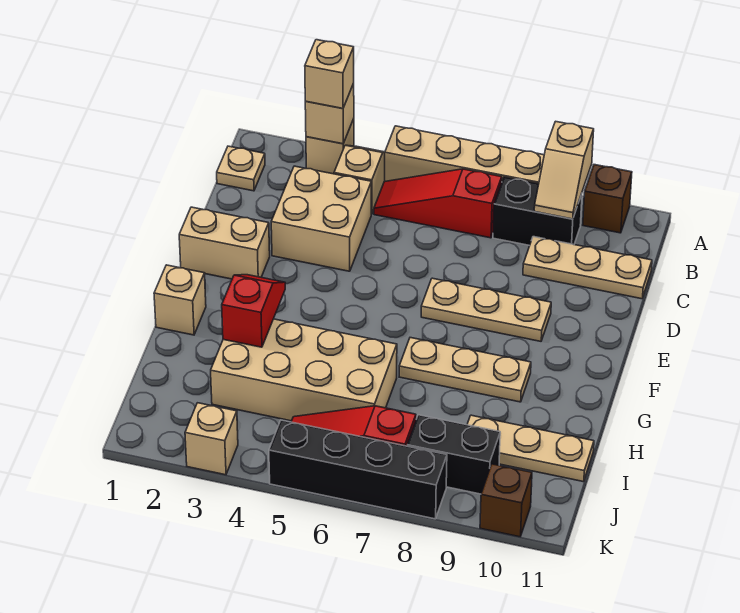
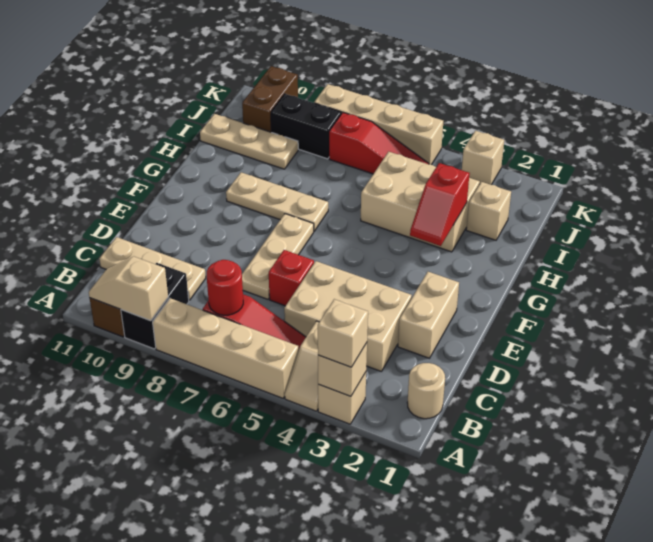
tan slope A9:B9 level 2 top A -> tan slope A9:A10 level 2 top 9
tan plate B1 level 1 -> tan round brick B1 level 1
none -> red round brick B7 level 2
black brick B8:B9 level 1 -> black brick A9:B9 level 1
tan brick C3:D4 level 1 -> tan brick C3:D5 level 1
none -> red brick D6 level 1
tan brick E1:E2 level 1 -> tan brick D2:E2 level 1
tan plate E7:E9 level 1 -> tan plate D7:F7 level 1
tan brick G1 level 1 -> tan brick I2 level 1
tan brick H3:I6 level 1 -> tan brick H3:I5 level 1
black brick K5:K8 level 1 -> tan brick K5:K8 level 1
brown brick K10 level 1 -> brown brick J10:K10 level 1

